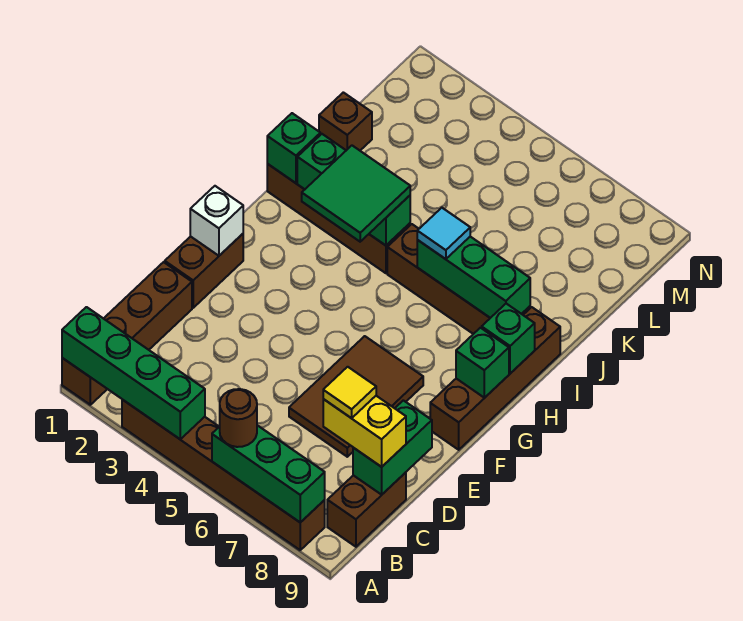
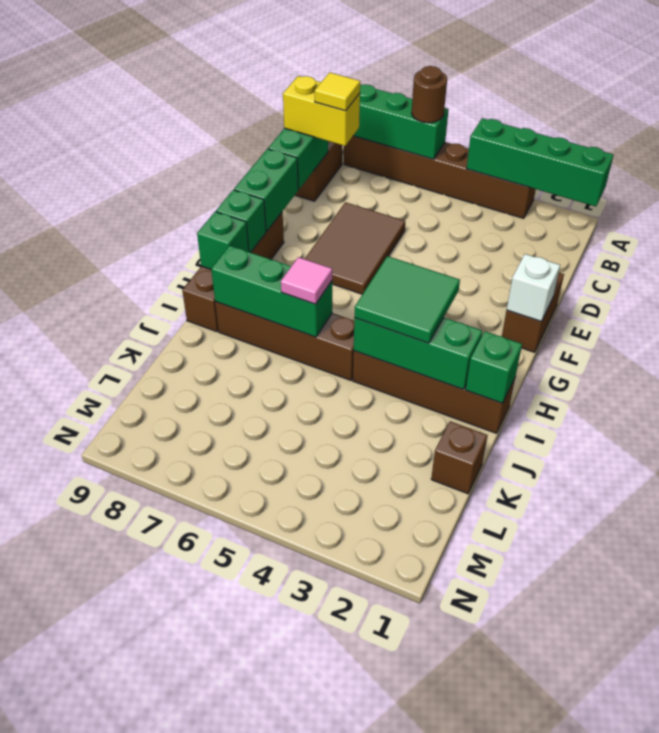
brown brick A1:D1 level 1 -> none
none -> green brick E9:F9 level 2
cyan tile I6 level 3 -> pink tile I6 level 3

